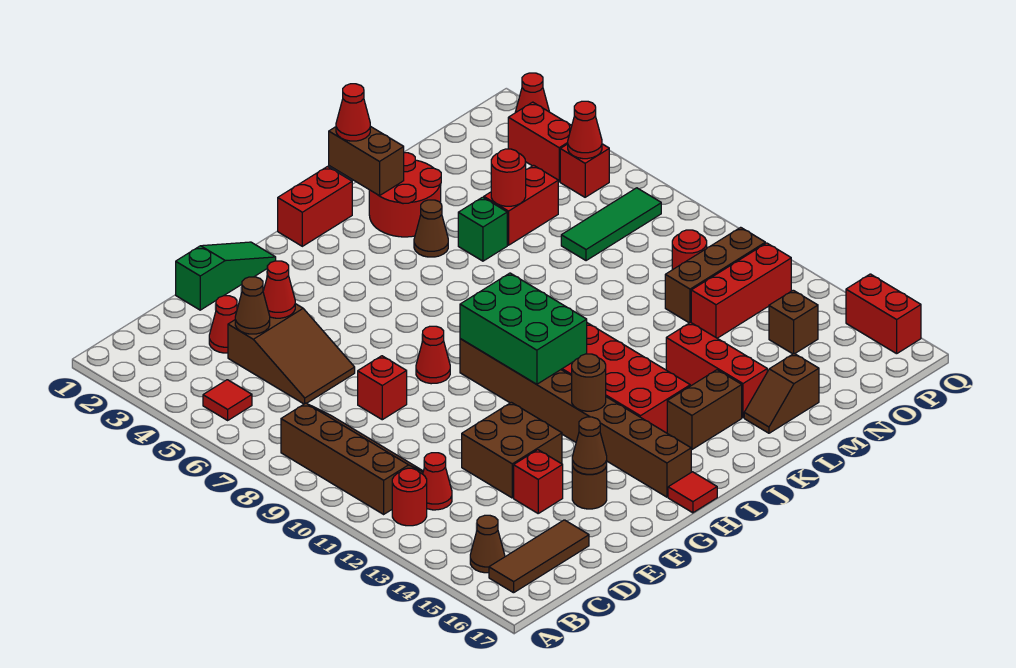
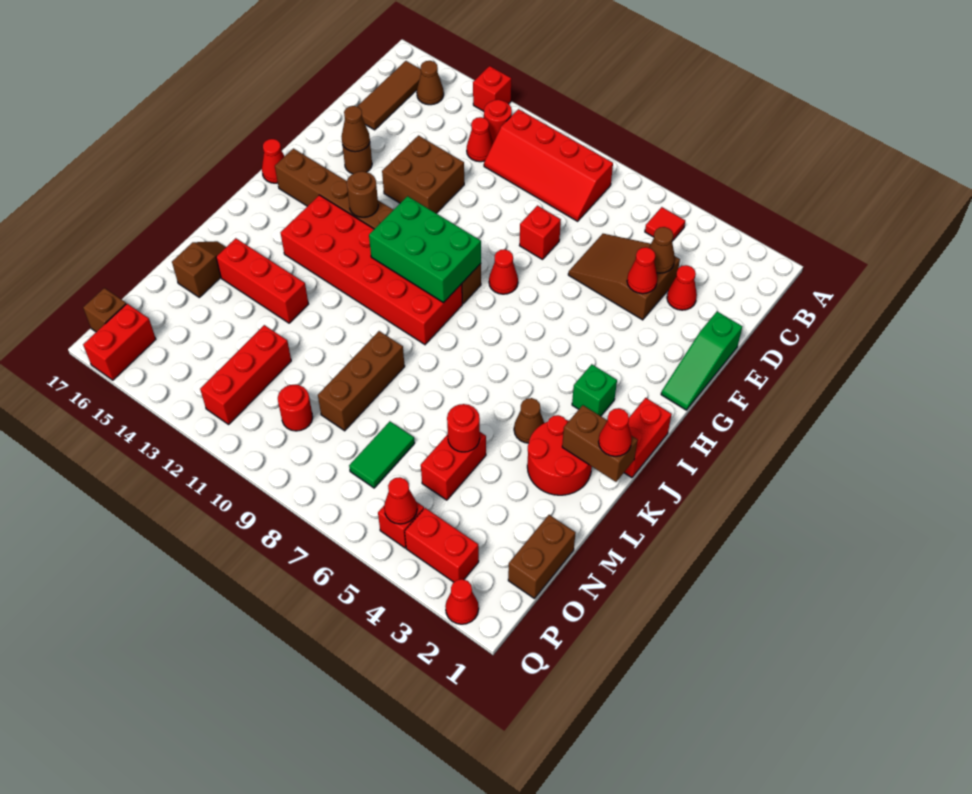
brown slope B8:C11 level 1 top B -> red slope B8:C11 level 1 top B
red brick E14 level 1 -> red brick A13 level 1
red tile H17 level 1 -> red cone H17 level 1
brown brick J15:K15 level 1 -> brown brick N1:O1 level 1
green brick L5 level 1 -> green brick I3 level 1
green tile N7:P7 level 1 -> green tile N7:O7 level 1
brown brick N11:P11 level 1 -> brown brick L9:N9 level 1
brown brick O14 level 1 -> brown brick P17 level 1
red brick Q15:Q16 level 1 -> red brick P16:Q16 level 1

